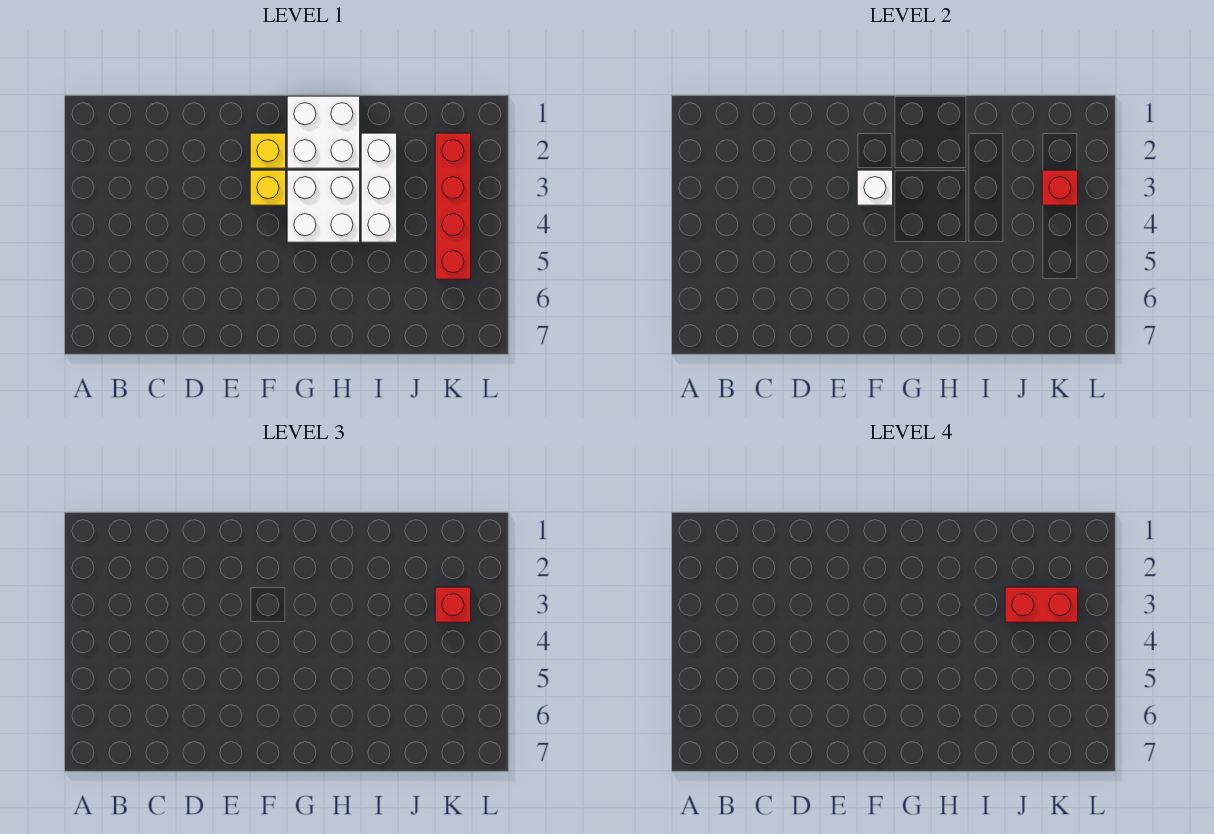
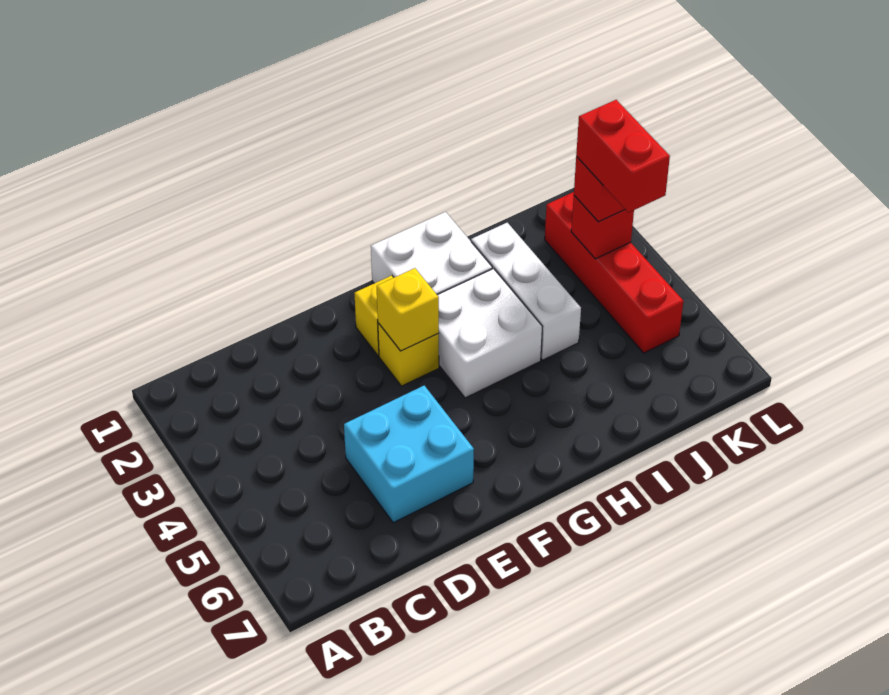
none -> cyan brick D5:E6 level 1
white brick F3 level 2 -> yellow brick F3 level 2
red brick J3:K3 level 4 -> red brick K3:K4 level 4

